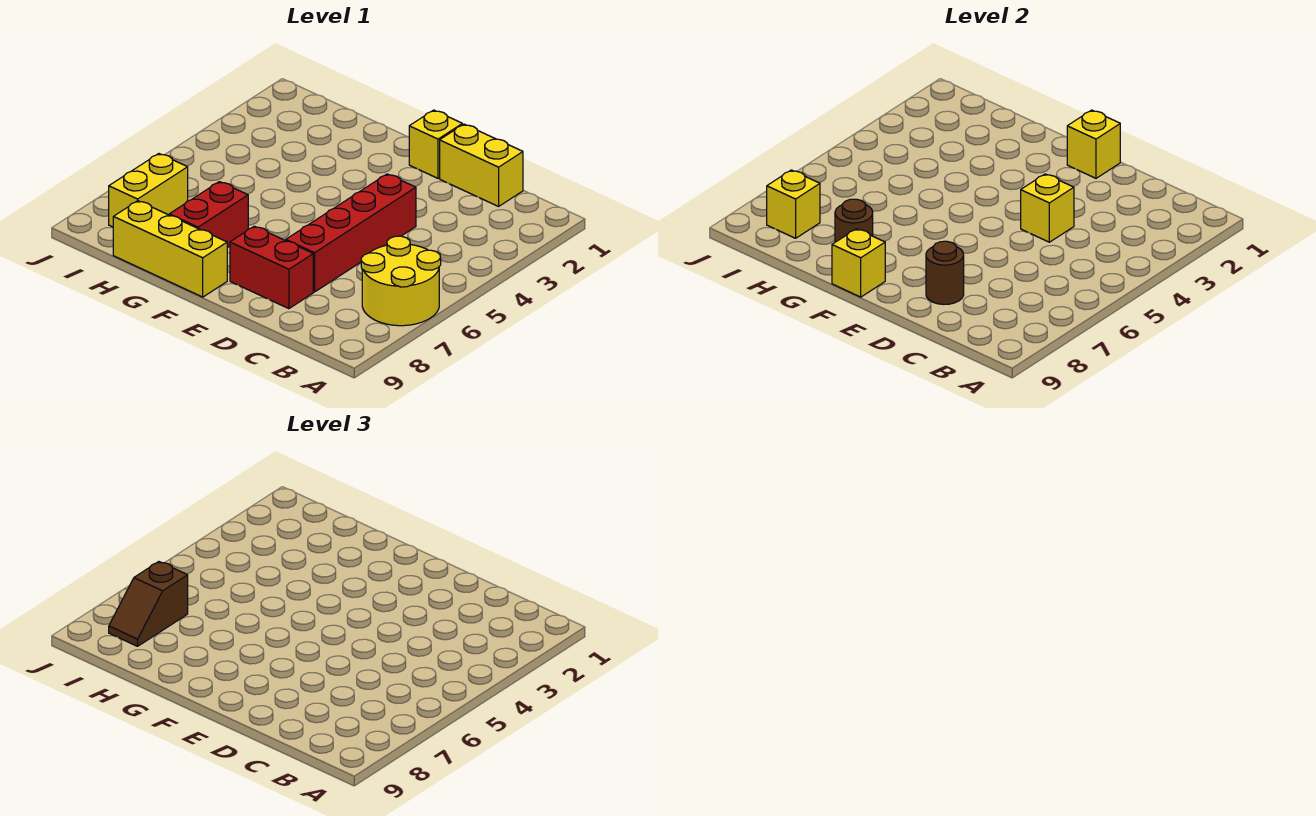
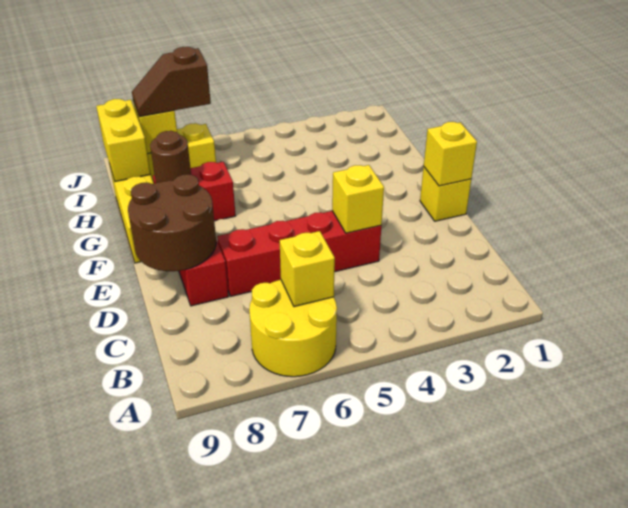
yellow brick C1:D1 level 1 -> yellow brick H9:I9 level 2
brown round brick D8 level 2 -> brown round brick D8:E9 level 2
yellow brick F9 level 2 -> yellow brick B6 level 2

